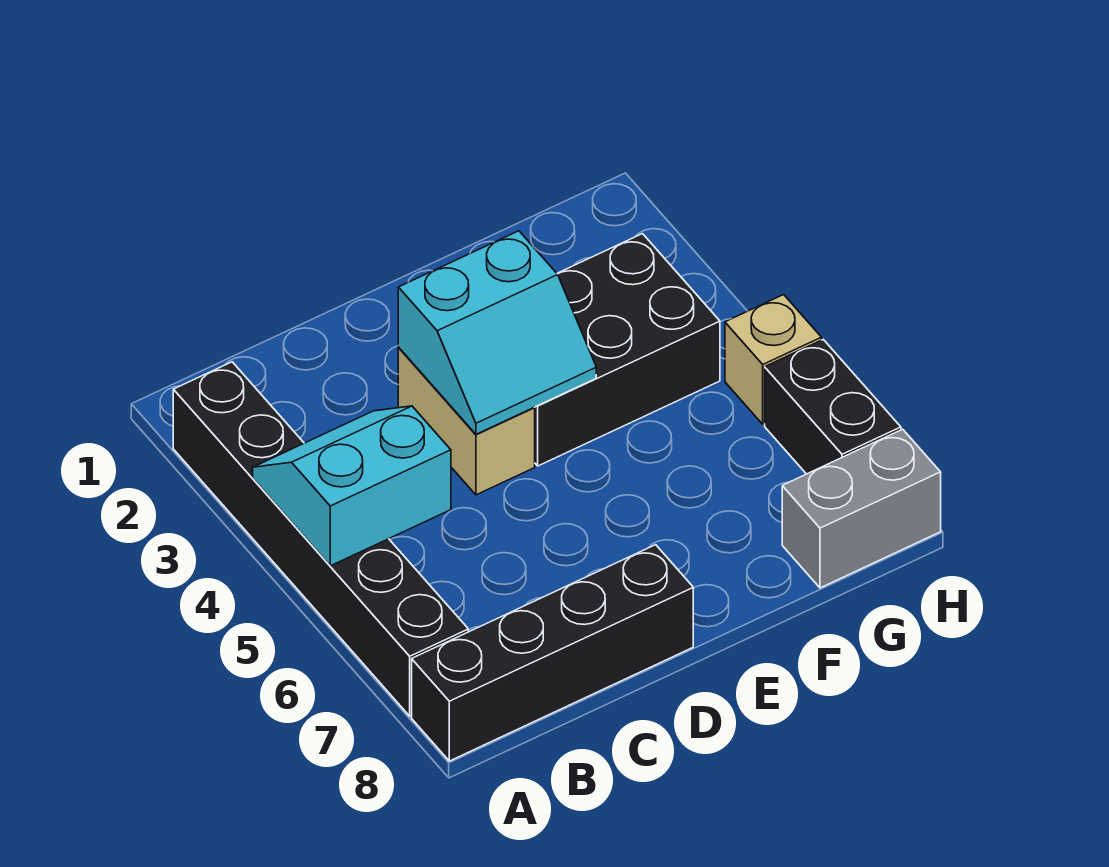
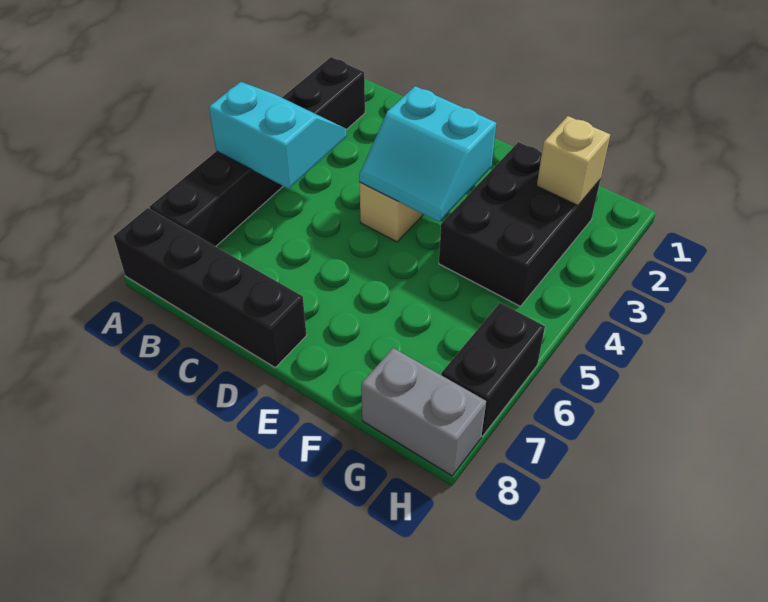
black brick E3:G4 level 1 -> black brick F2:G4 level 1
tan brick H5 level 1 -> tan brick G2 level 2

